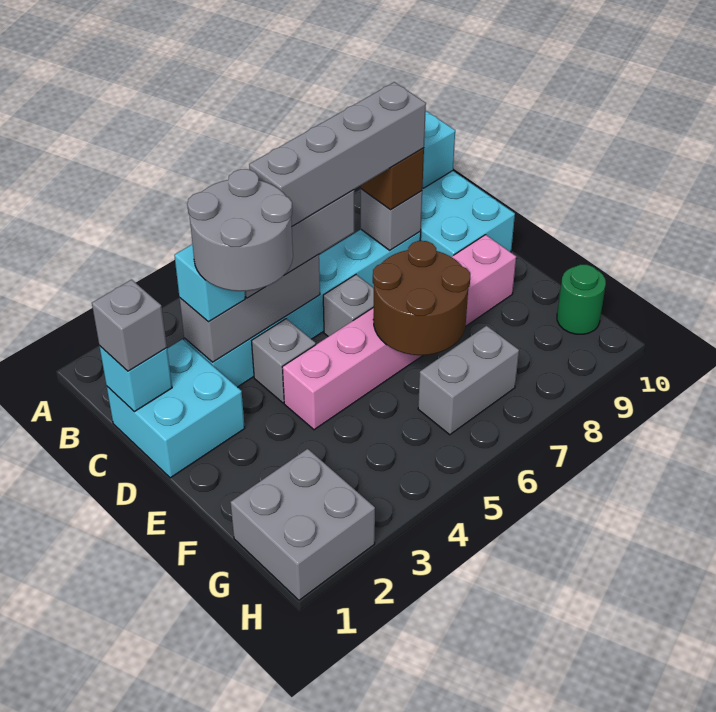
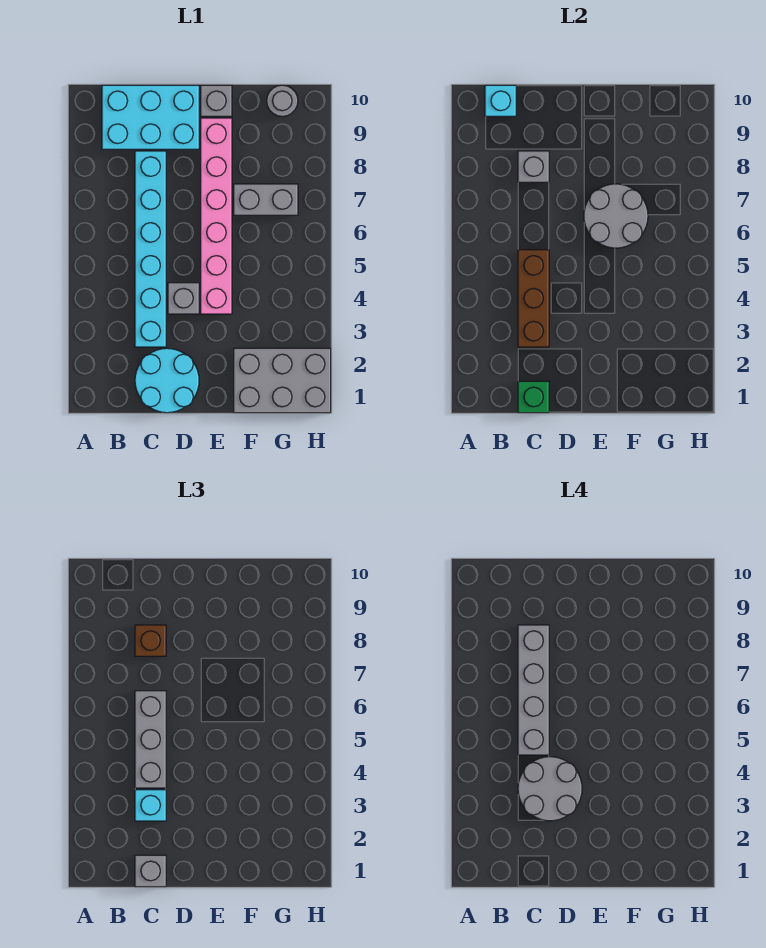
cyan brick C1:D2 level 1 -> cyan round brick C1:D2 level 1
cyan brick C1 level 2 -> green brick C1 level 2
grey brick C3:C5 level 2 -> brown brick C3:C5 level 2
grey brick D6 level 1 -> grey brick E10 level 1
brown round brick E6:F7 level 2 -> grey round brick E6:F7 level 2
grey brick G1:H2 level 1 -> grey brick F1:H2 level 1
grey brick G6:G7 level 1 -> grey brick F7:G7 level 1
green round brick G10 level 1 -> grey round brick G10 level 1

